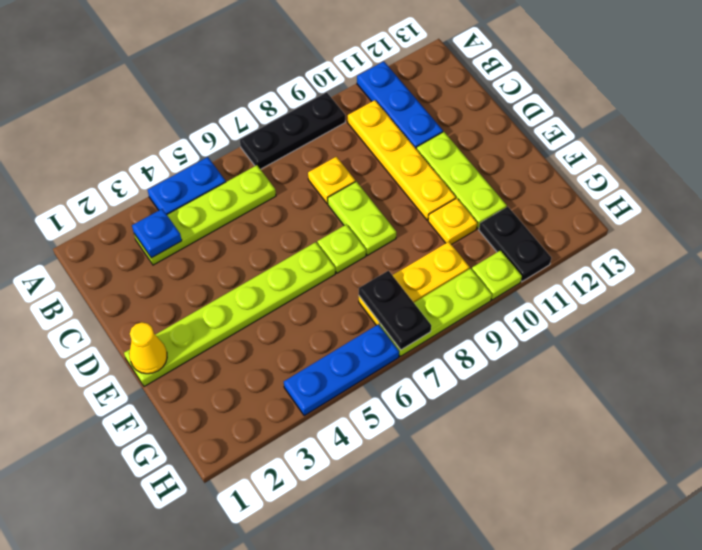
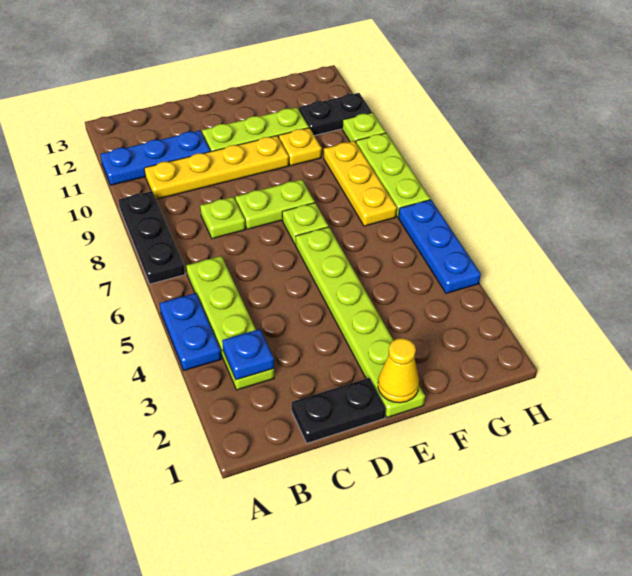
yellow plate C8 level 1 -> lime plate C8 level 1
black plate G7:H7 level 2 -> black plate C1:D1 level 1

